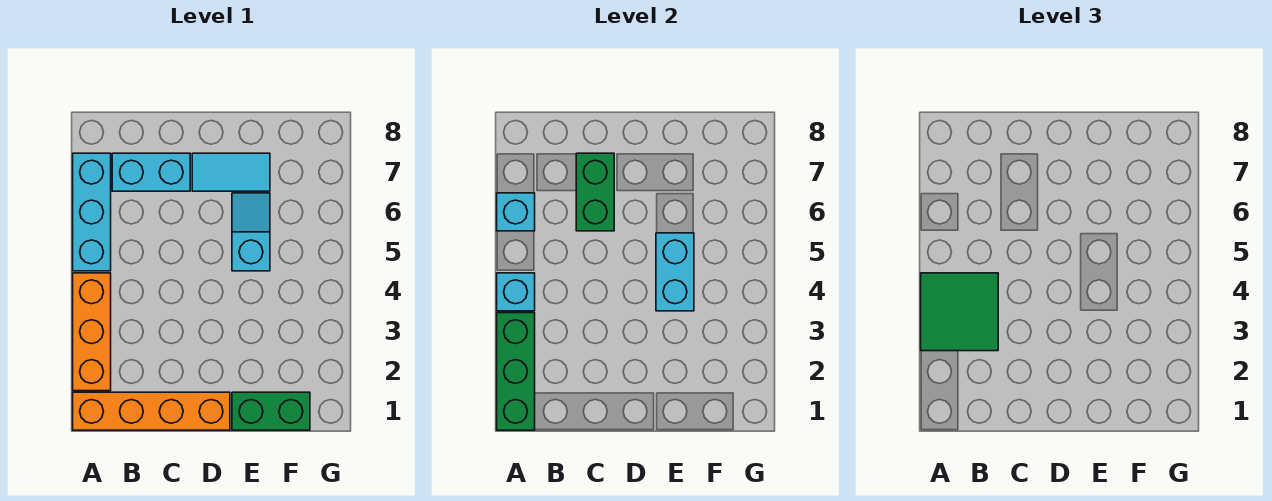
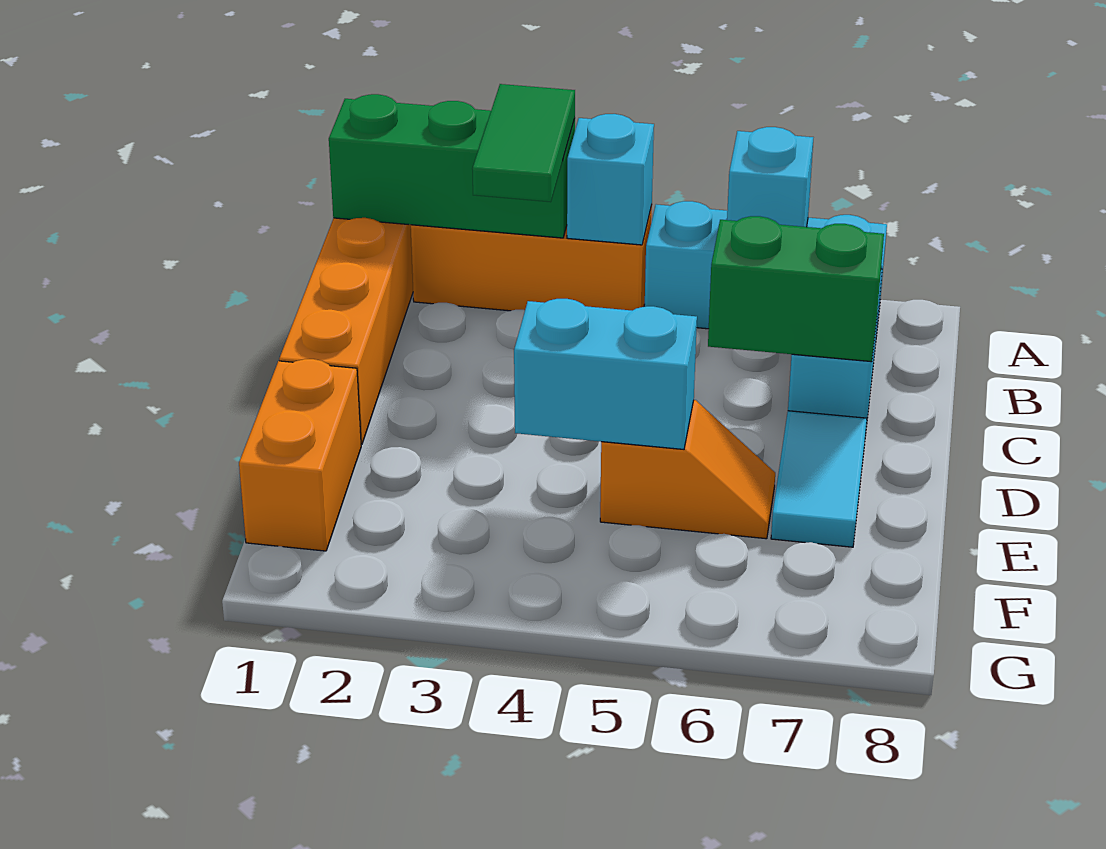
green tile A3:B4 level 3 -> green tile A3:B3 level 3
green brick E1:F1 level 1 -> orange brick E1:F1 level 1
cyan slope E5:E6 level 1 top 5 -> orange slope E5:E6 level 1 top 5

